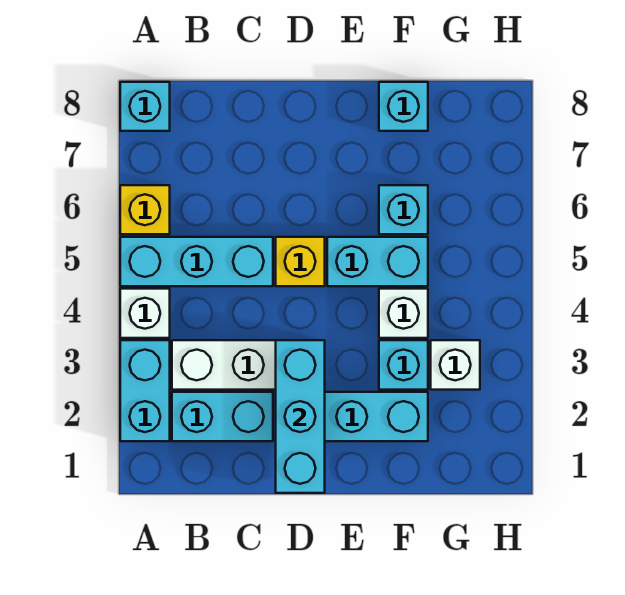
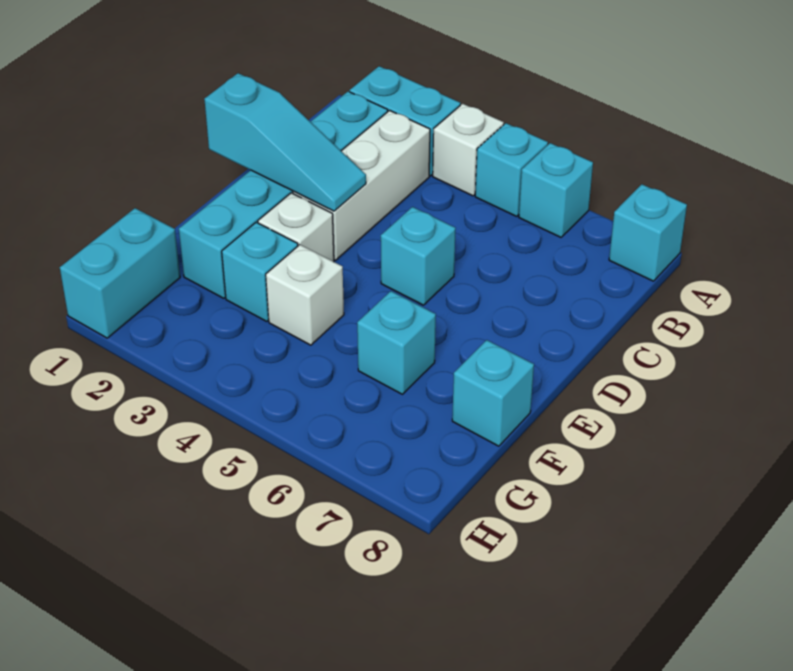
cyan brick A5:C5 level 1 -> cyan brick A5 level 1
yellow brick A6 level 1 -> cyan brick A6 level 1
cyan brick D1:D3 level 2 -> cyan slope D1:D3 level 2 top 1
yellow brick D5 level 1 -> cyan brick D5 level 1
cyan brick E5:F5 level 1 -> cyan brick G1:H1 level 1
white brick G3 level 1 -> white brick E3 level 1

